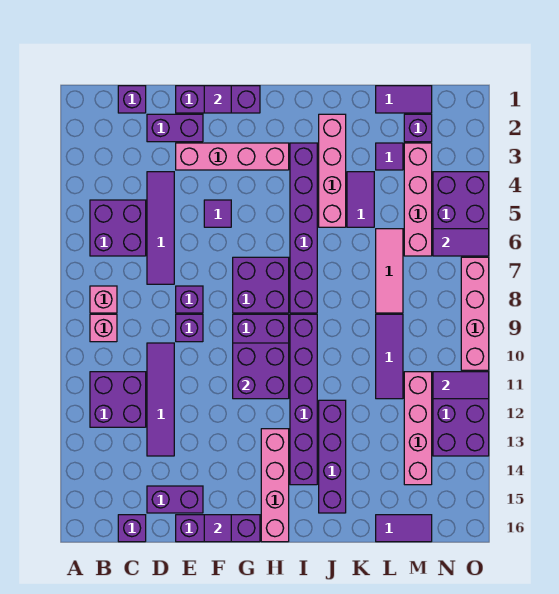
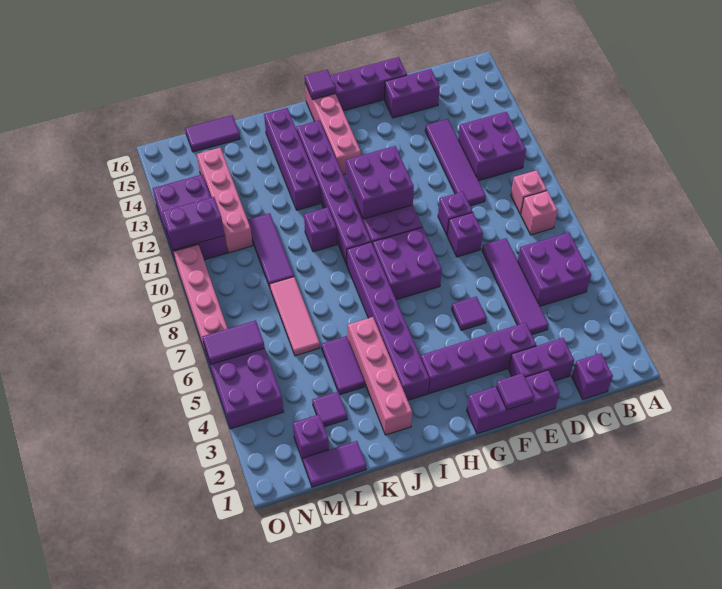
purple brick C16 level 1 -> purple brick J10 level 1
pink brick E3:H3 level 1 -> purple brick E3:H3 level 1
purple tile F16 level 2 -> purple tile H16 level 2
pink brick M3:M6 level 1 -> none
purple tile N11:O11 level 2 -> purple brick N11:O11 level 2

